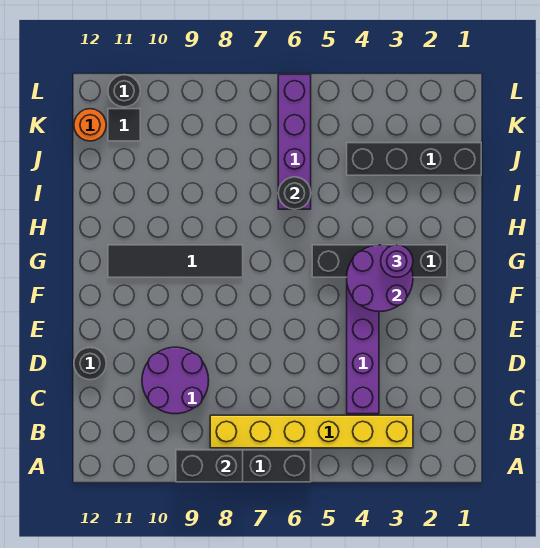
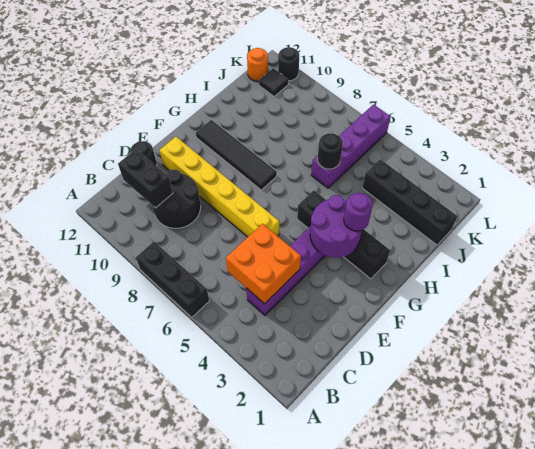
black brick A8:A9 level 2 -> black brick C10:C11 level 2
yellow brick B3:B8 level 1 -> yellow brick E6:E11 level 1
none -> orange brick C4:D5 level 2
purple round brick C9:D10 level 1 -> black round brick C9:D10 level 1

